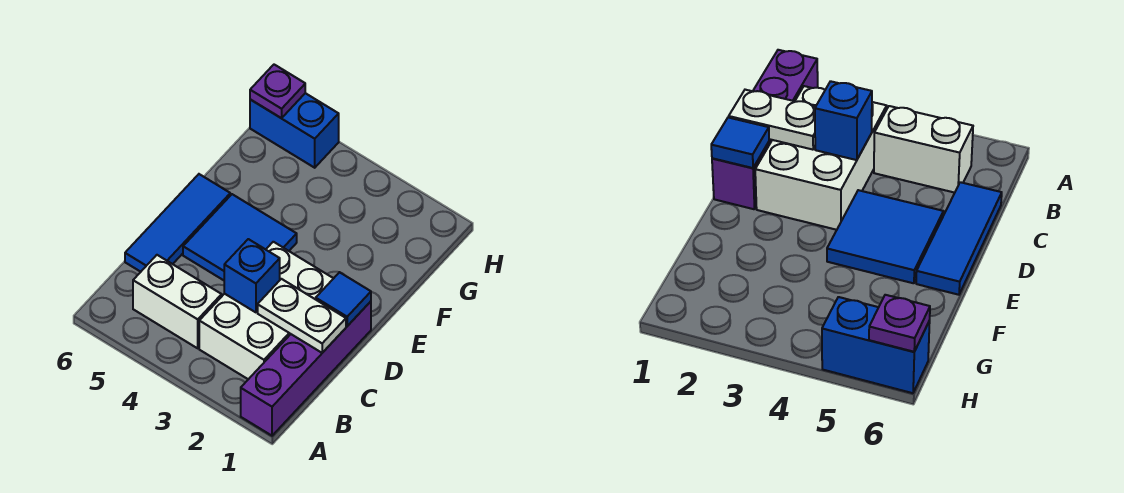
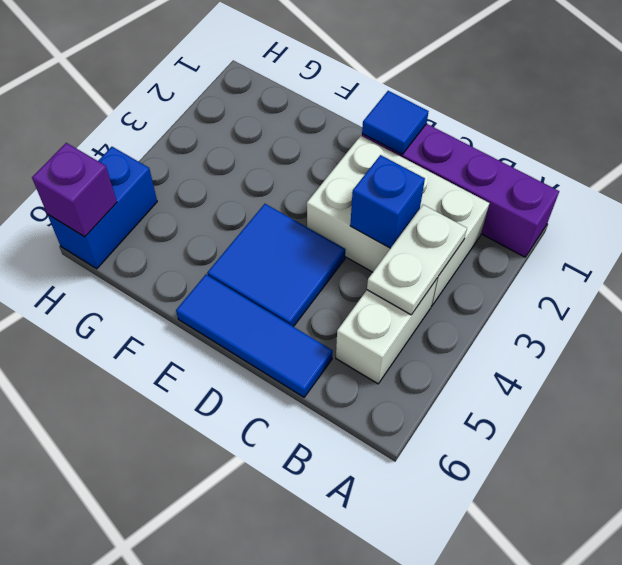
white plate C1:C2 level 2 -> white plate B3:B4 level 2
purple plate H6 level 2 -> purple brick H6 level 2

